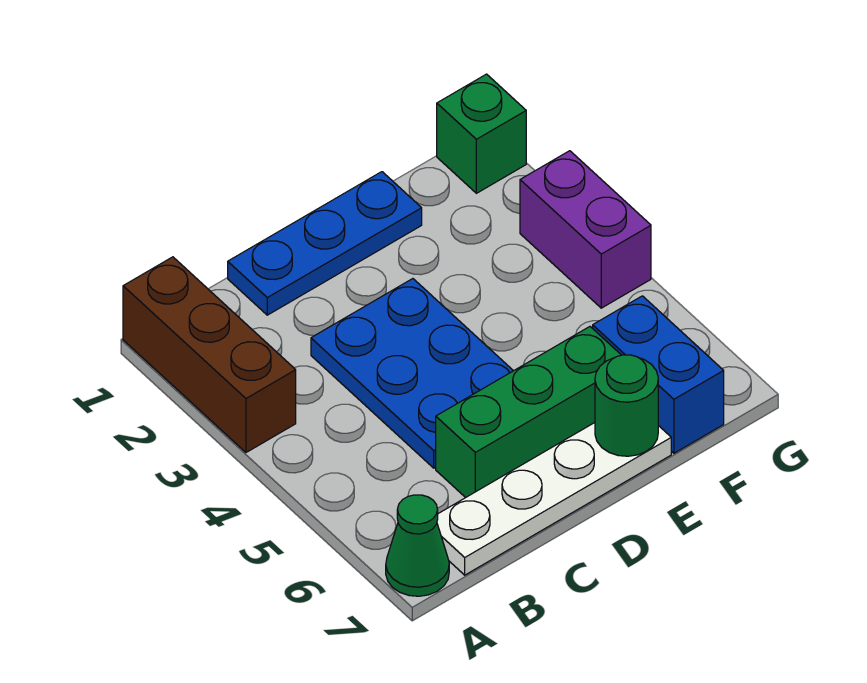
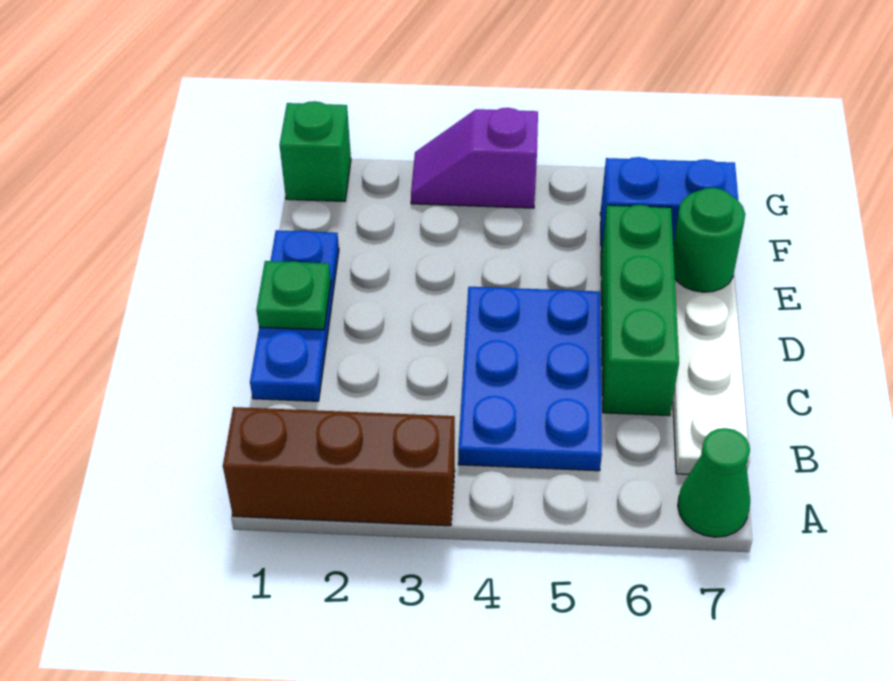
blue plate C3:D5 level 1 -> blue plate B4:D5 level 1
none -> green plate D1 level 2
purple brick G3:G4 level 1 -> purple slope G3:G4 level 1 top 4

